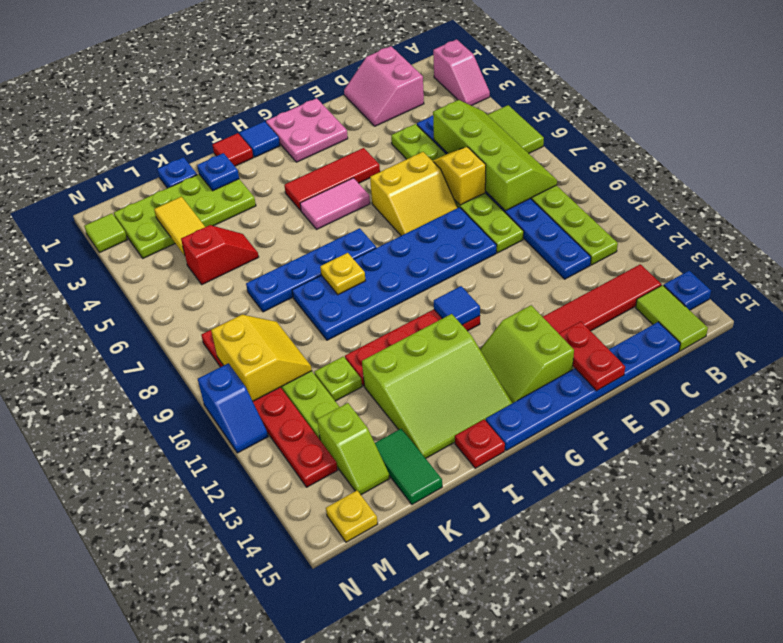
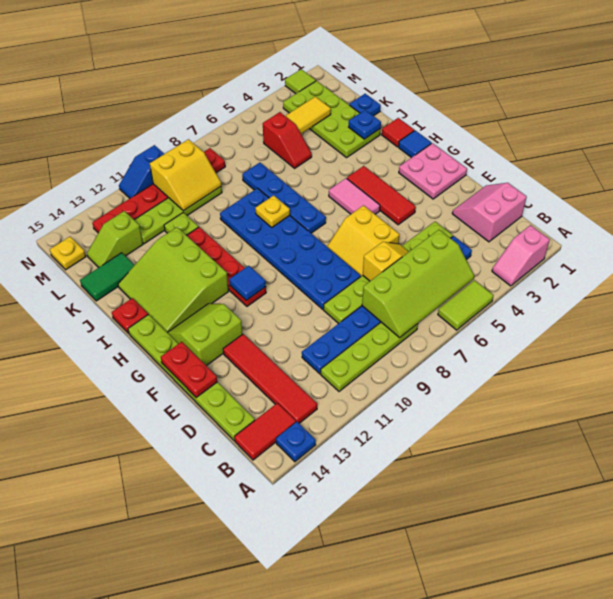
lime tile B14:B15 level 1 -> red tile B14:B15 level 1
blue plate C15:H15 level 1 -> lime plate C15:H15 level 1
red plate E14:E15 level 2 -> red plate E15:F15 level 2

